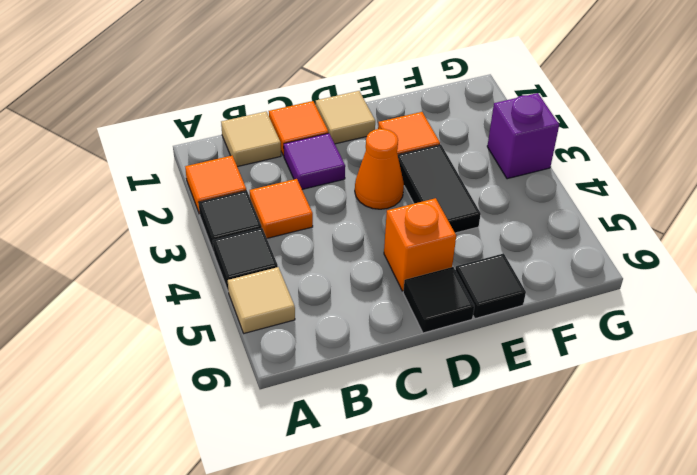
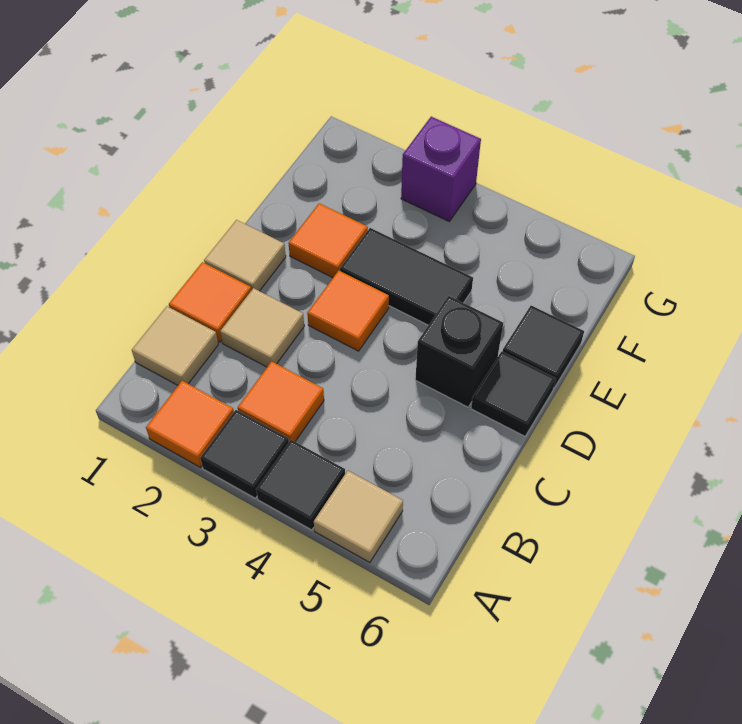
purple tile C2 level 1 -> tan tile C2 level 1
orange cone D3 level 1 -> orange tile D3 level 1
orange brick D5 level 1 -> black brick D5 level 1

